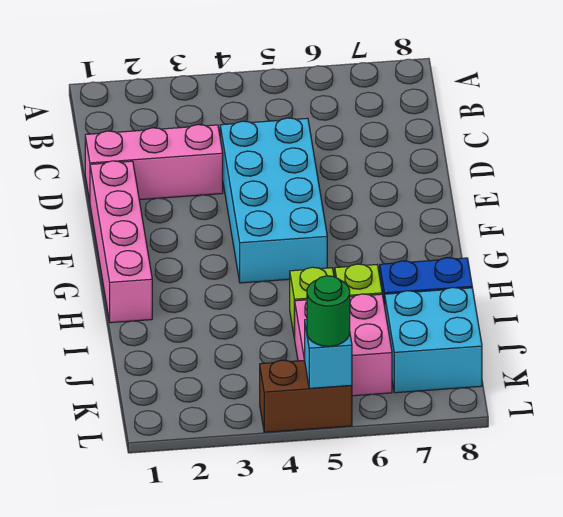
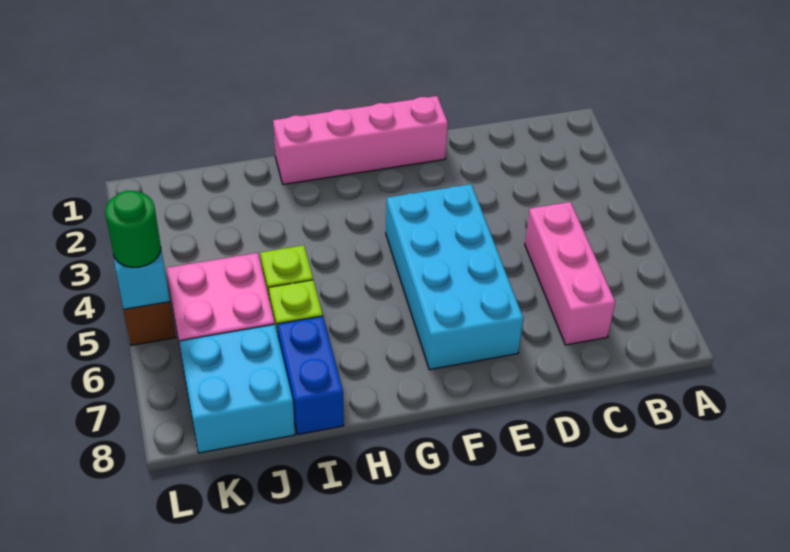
pink brick D1:D3 level 1 -> pink brick C5:C7 level 1
cyan brick D4:G5 level 1 -> cyan brick E4:F7 level 1

